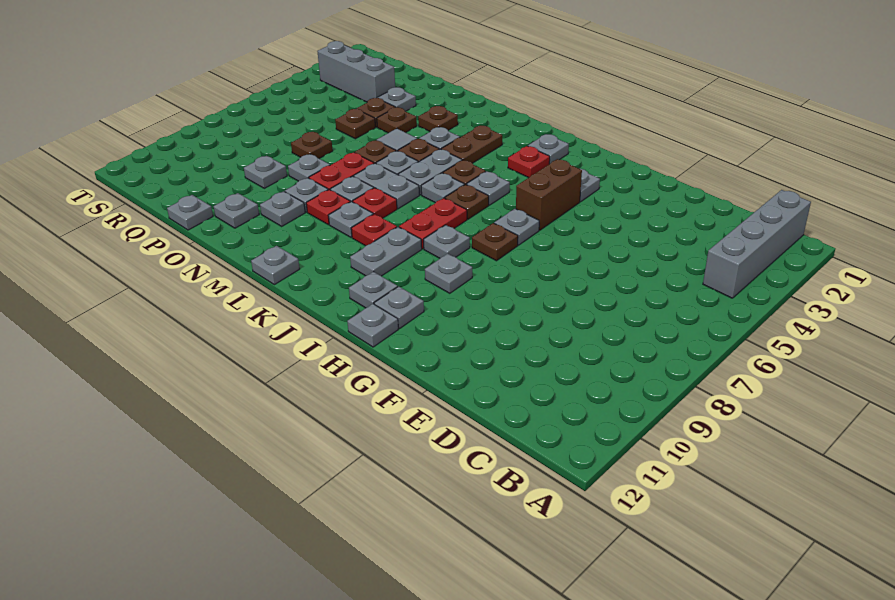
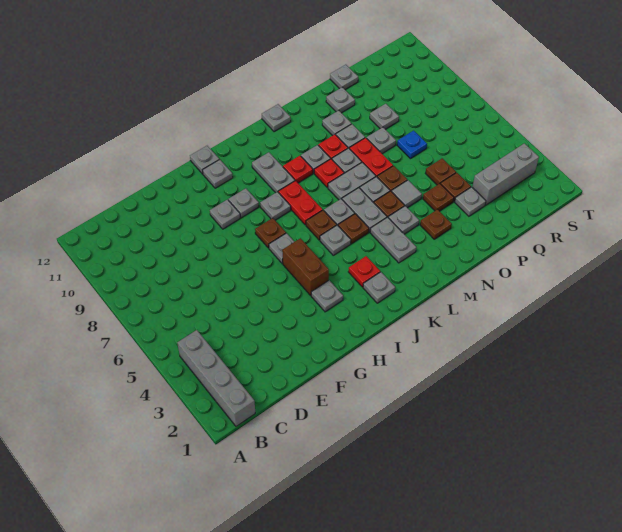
grey plate I11 level 1 -> grey plate G9 level 1
brown plate L3:L4 level 1 -> grey plate L3:L4 level 1
brown plate P7 level 1 -> blue plate P7 level 1

